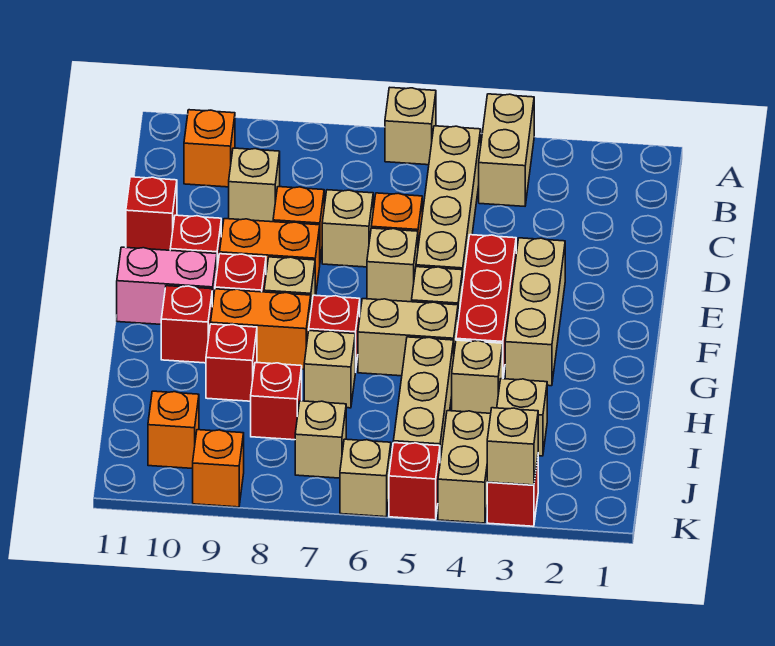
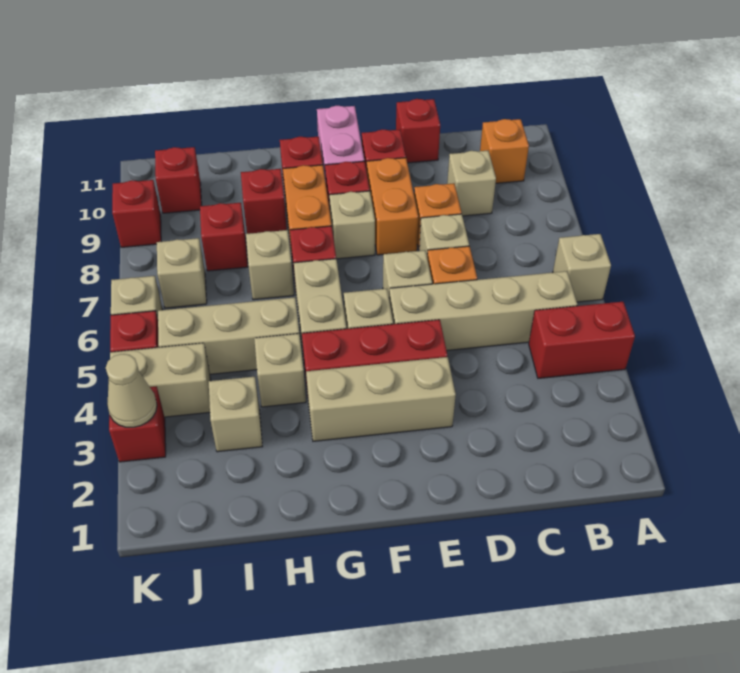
tan brick A4:B4 level 1 -> red brick A4:B4 level 1
orange brick J10 level 1 -> red brick J10 level 1
tan brick K3 level 2 -> tan cone K3 level 2
orange brick K9 level 1 -> red brick K9 level 1

